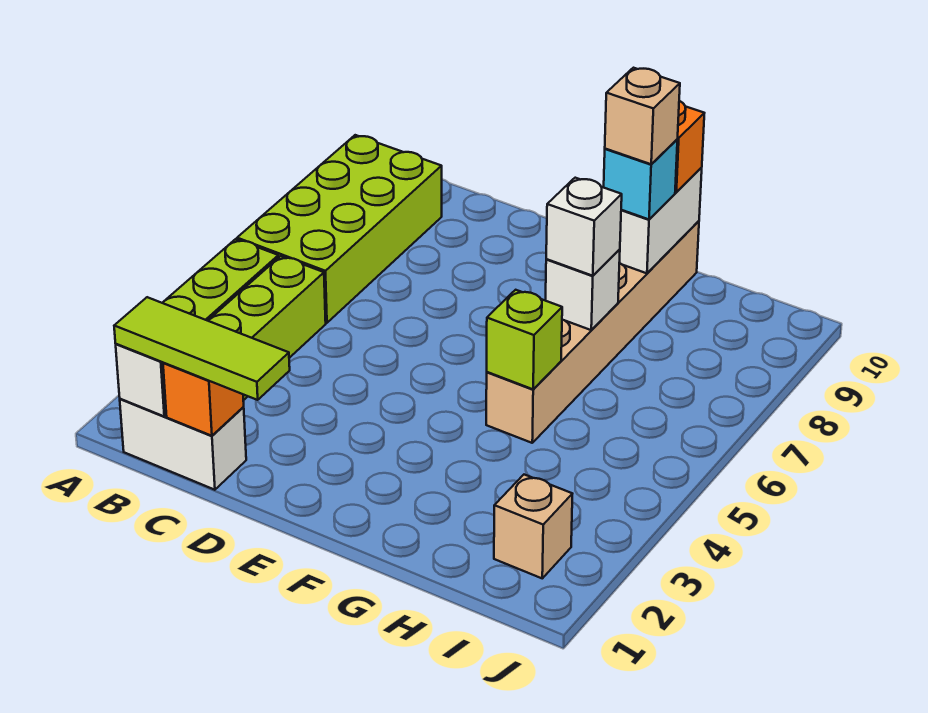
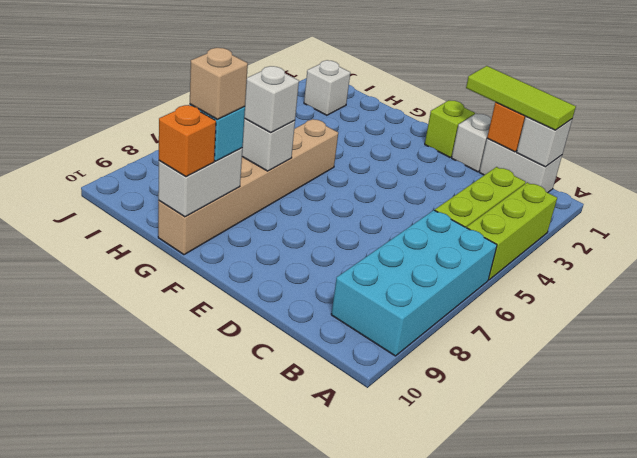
lime brick A6:B9 level 1 -> cyan brick A6:B9 level 1
none -> white brick D1 level 1
lime brick G5 level 2 -> lime brick E1 level 1
tan brick I2 level 1 -> white brick I2 level 1

